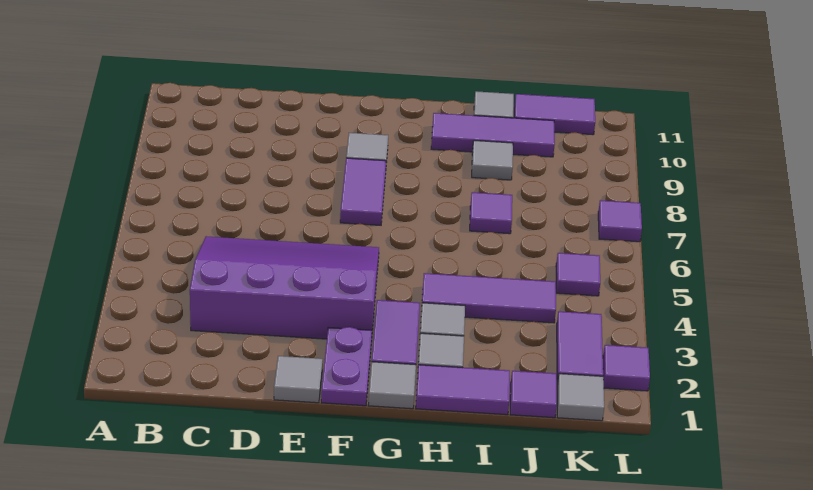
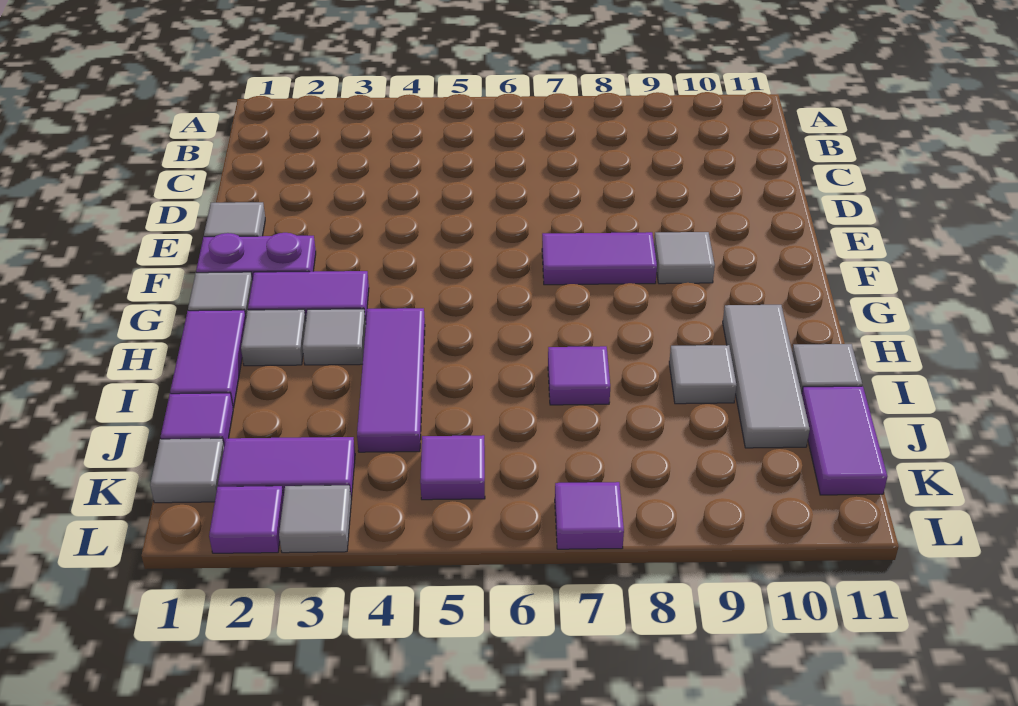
purple slope C3:F5 level 1 top 3 -> none
purple tile H10:J10 level 1 -> grey tile H10:J10 level 1
none -> grey tile L3 level 1

